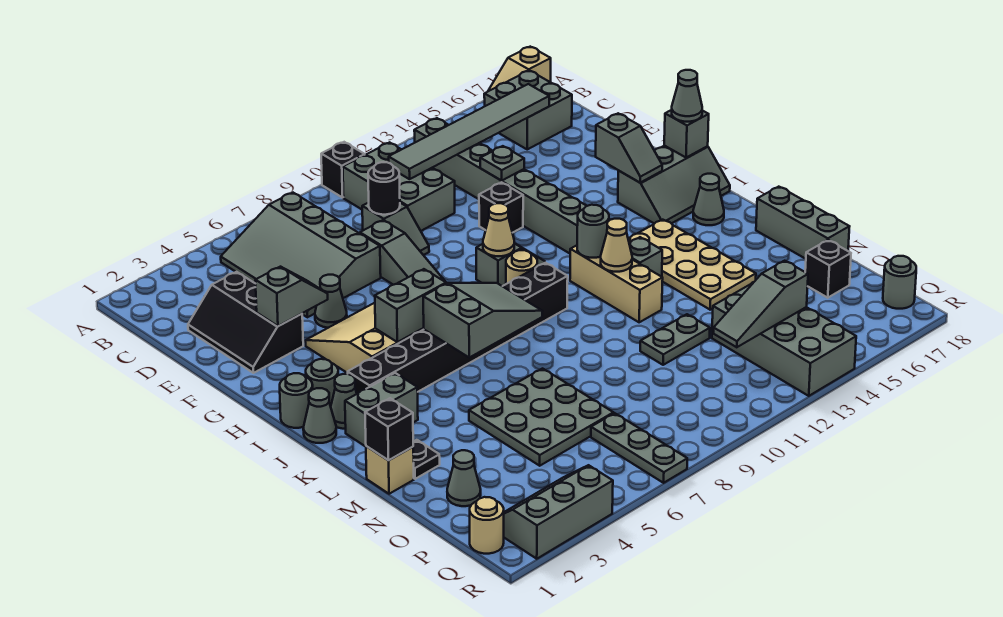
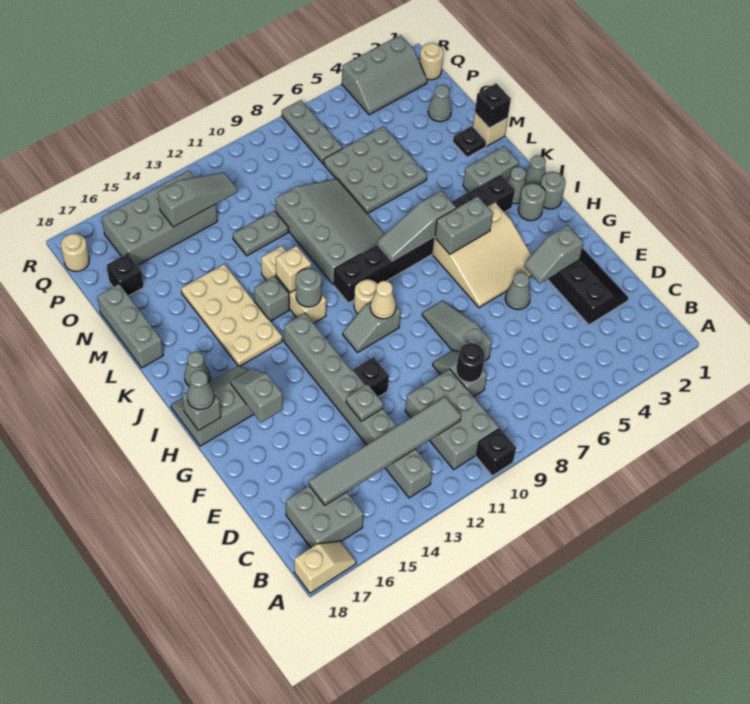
grey slope B5:E7 level 1 top 7 -> grey slope K8:N10 level 1 top 10
grey slope J6:K8 level 2 top 6 -> grey slope J6:J8 level 2 top 6
tan cone K12 level 2 -> tan brick K12 level 2
grey brick O13:R14 level 1 -> grey brick P13:Q16 level 1
grey round brick Q18 level 1 -> tan round brick Q18 level 1

